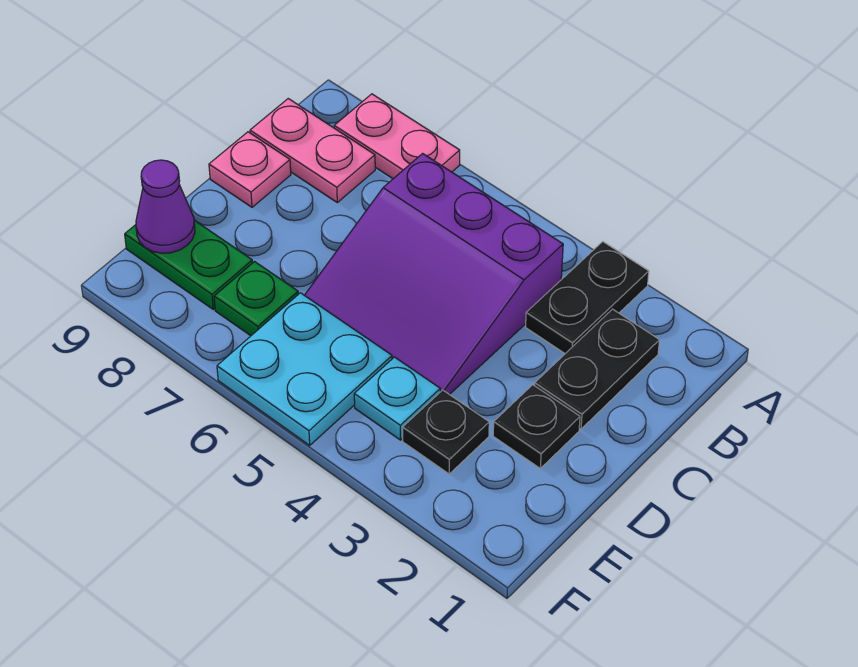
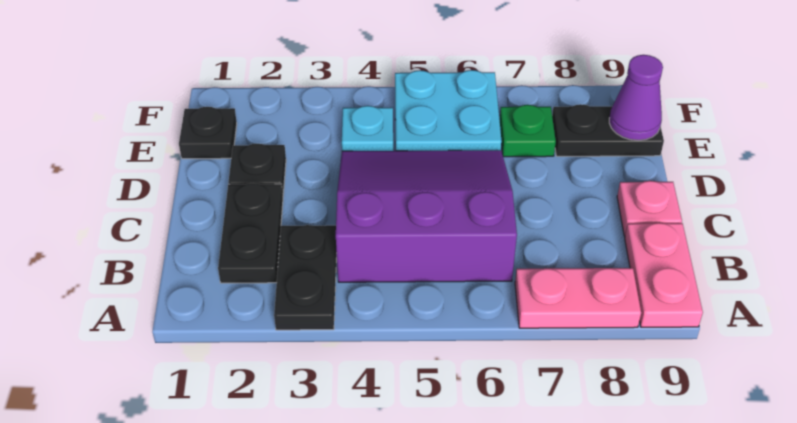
pink plate B8:B9 level 1 -> pink plate A9:B9 level 1
black plate E3 level 1 -> black plate E1 level 1
green plate E8:E9 level 1 -> black plate E8:E9 level 1

